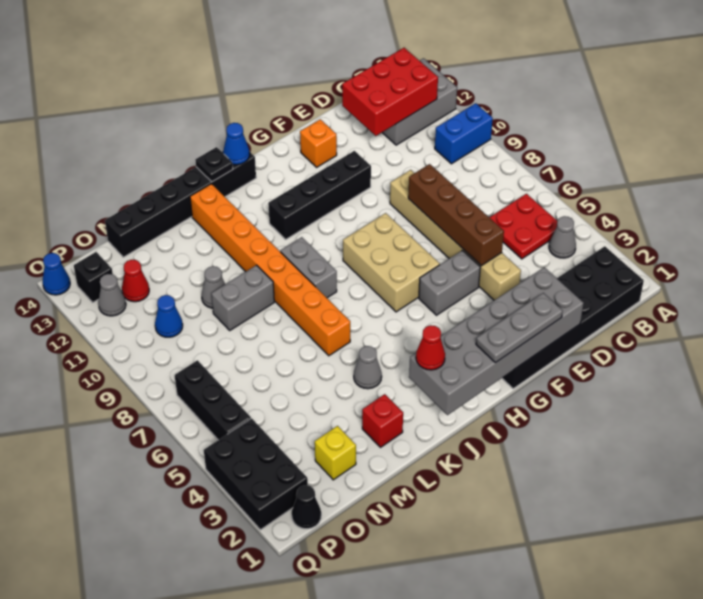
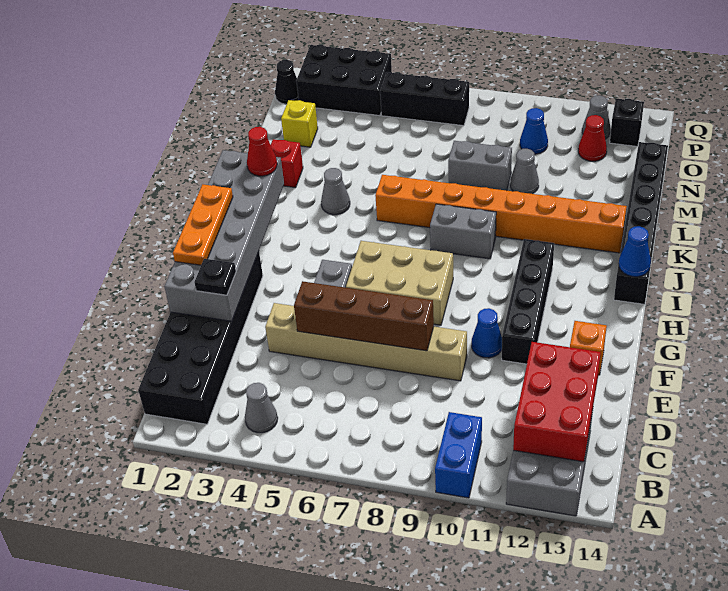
red plate B5:C6 level 1 -> none
grey plate F1:H1 level 3 -> orange plate F1:H1 level 3
black plate J14 level 2 -> black plate E2 level 3
grey brick L9:M9 level 1 -> grey brick M8:M9 level 1
blue cone Q14 level 1 -> blue cone F10 level 1

